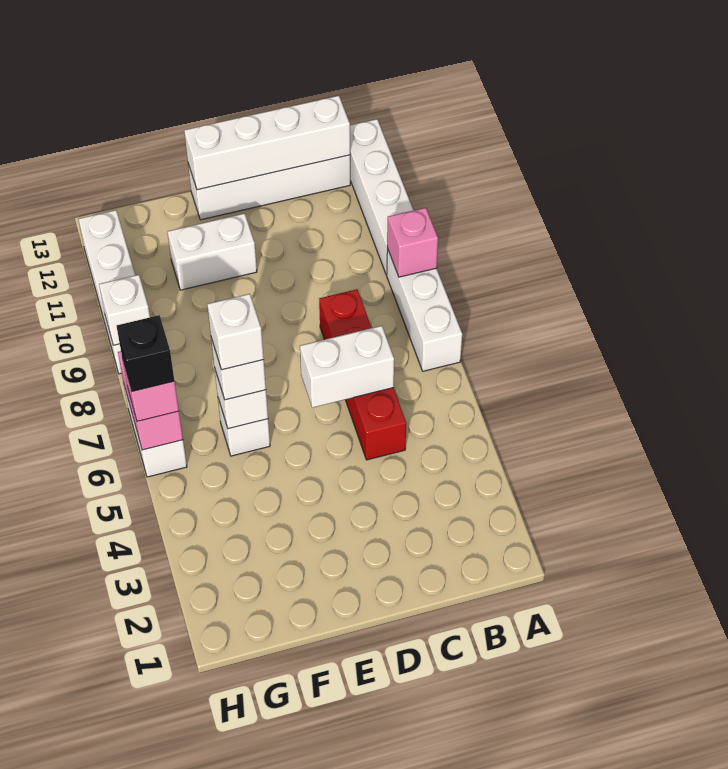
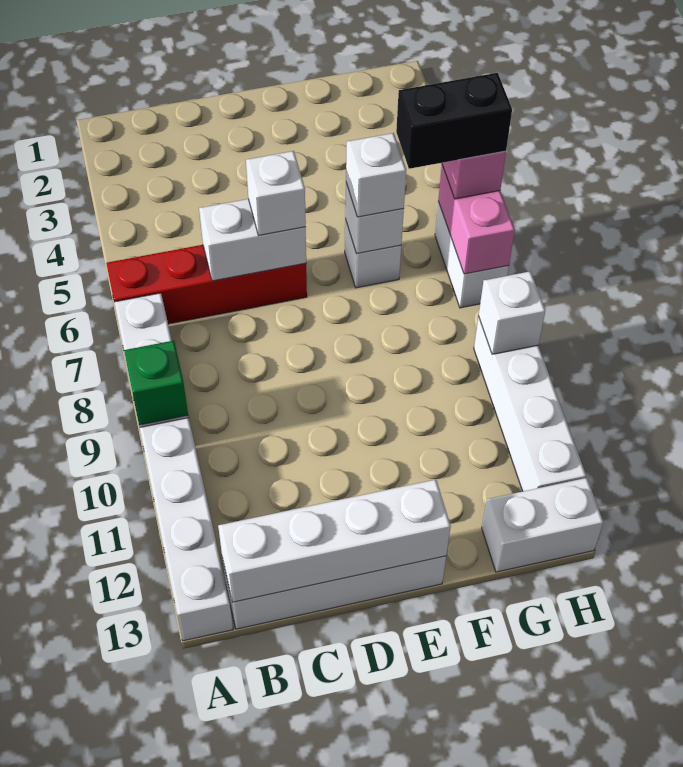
pink brick A9 level 2 -> green brick A9 level 2
red brick C5:C8 level 1 -> red brick A6:D6 level 1
white brick E11:F11 level 1 -> white brick G13:H13 level 1
white brick F6 level 4 -> white brick D6 level 3
black brick H6 level 4 -> black brick G6:H6 level 4

